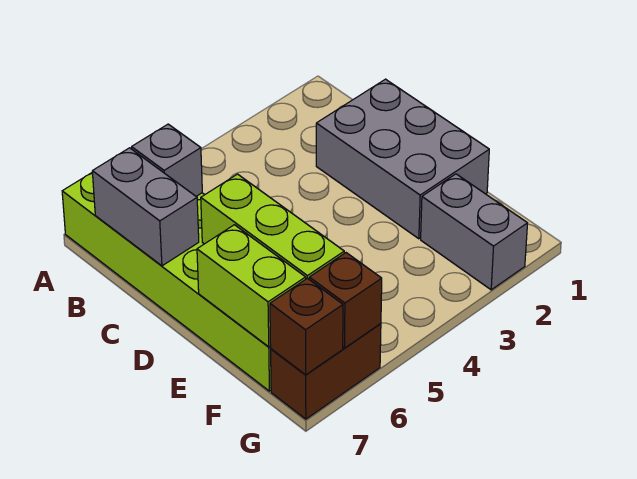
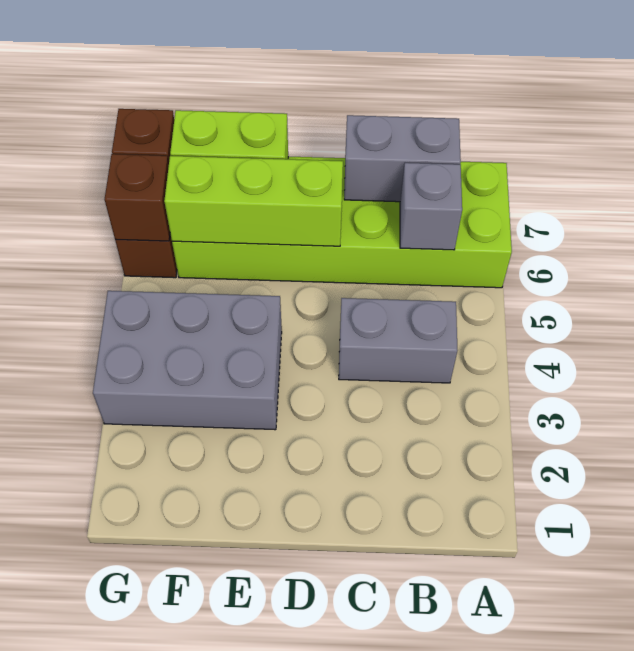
grey brick C1:E2 level 1 -> grey brick E3:G4 level 1
grey brick F2:G2 level 1 -> grey brick B4:C4 level 1

